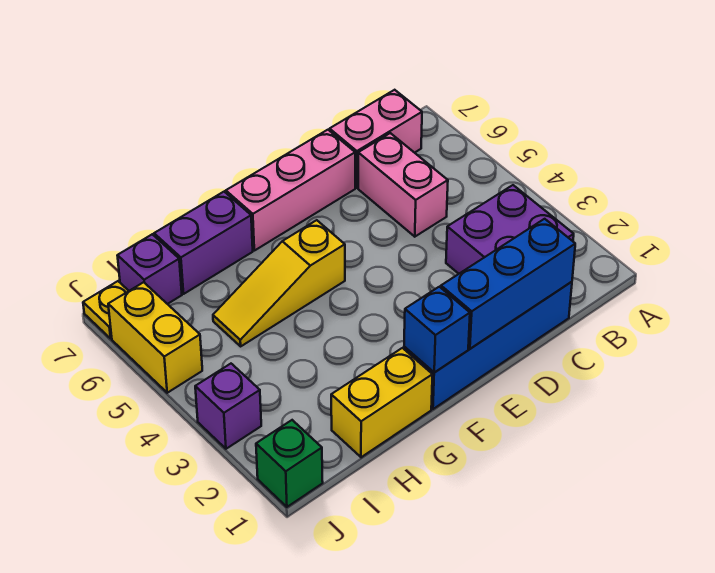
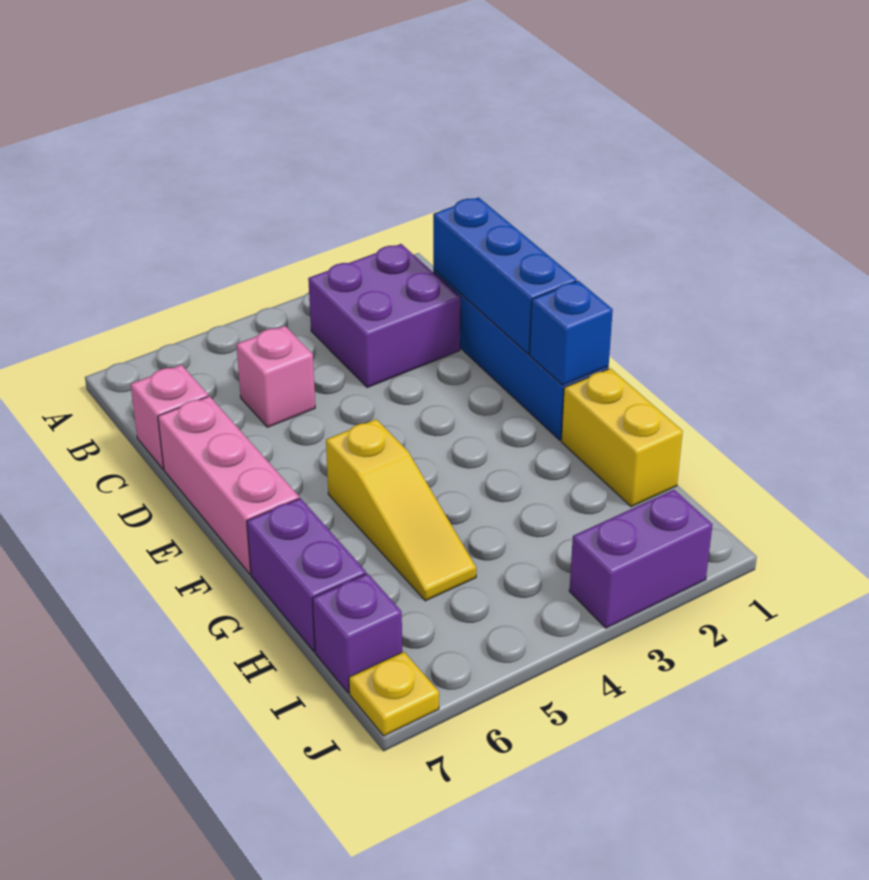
pink brick B7:C7 level 1 -> pink brick C7 level 1
pink brick C5:C6 level 1 -> pink brick C5 level 1
green brick J1 level 1 -> none
purple brick J3 level 1 -> purple brick J2:J3 level 1
yellow brick J5:J6 level 1 -> none

